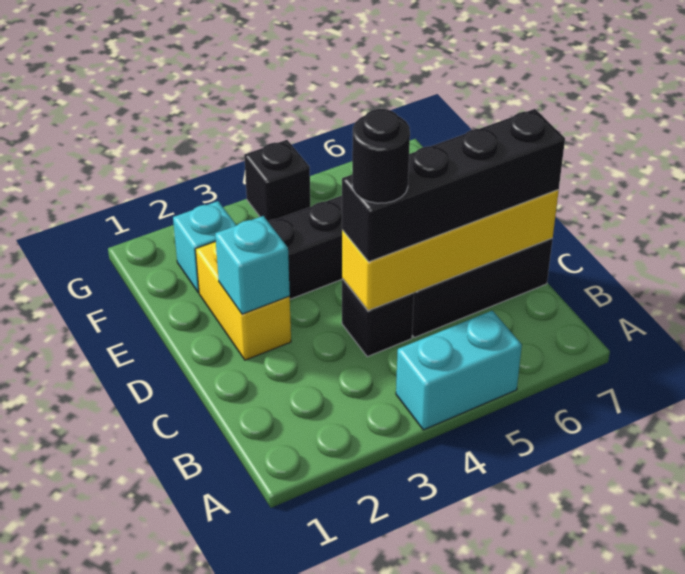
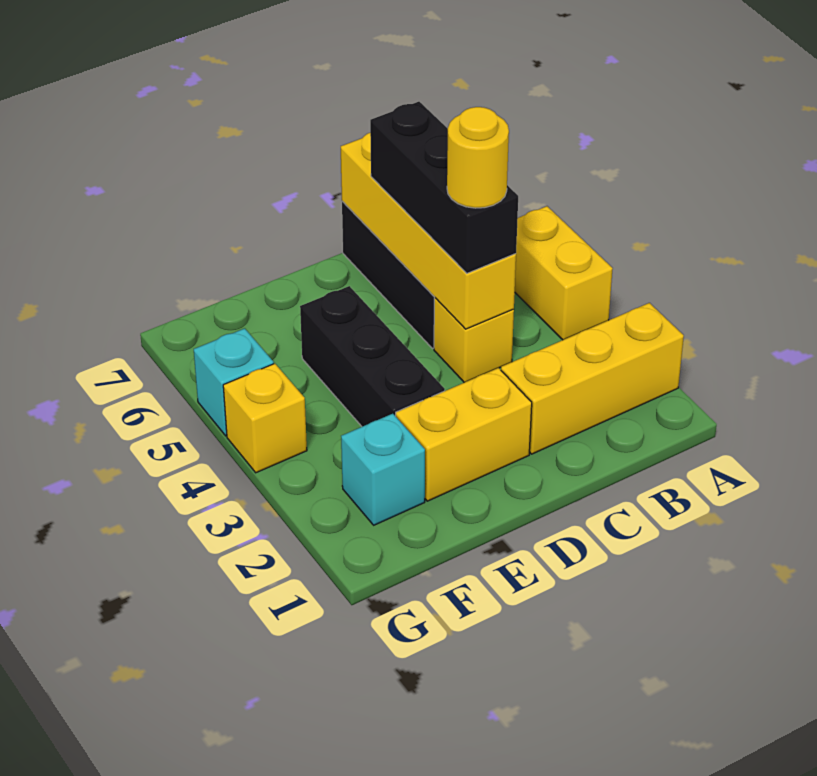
none -> yellow brick A2:C2 level 1
cyan brick A4:A5 level 1 -> yellow brick A4:A5 level 1
black brick C4 level 1 -> yellow brick C4 level 1
black brick C4:C7 level 3 -> black brick C4:C6 level 3
black round brick C4 level 4 -> yellow round brick C4 level 4
cyan brick D2 level 2 -> cyan brick G5 level 1
black brick G4 level 1 -> yellow brick G4 level 1

